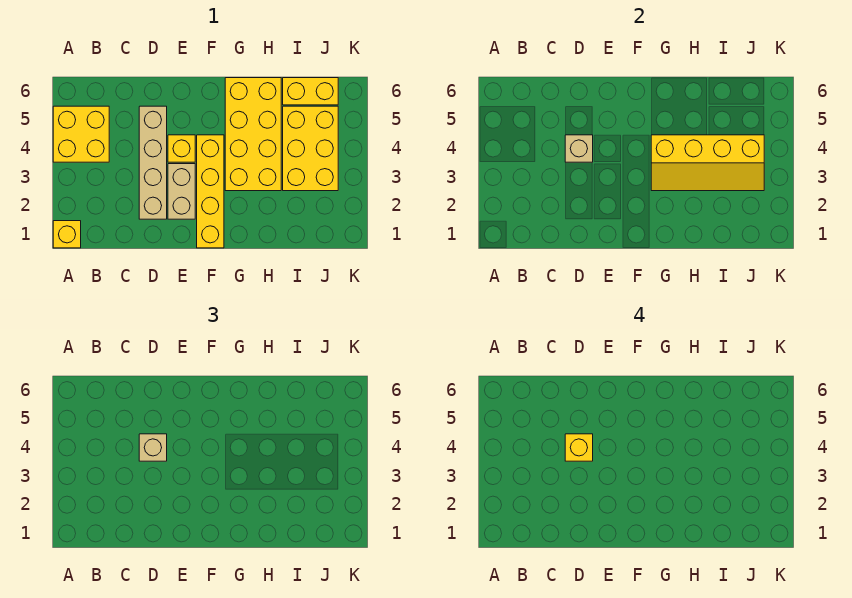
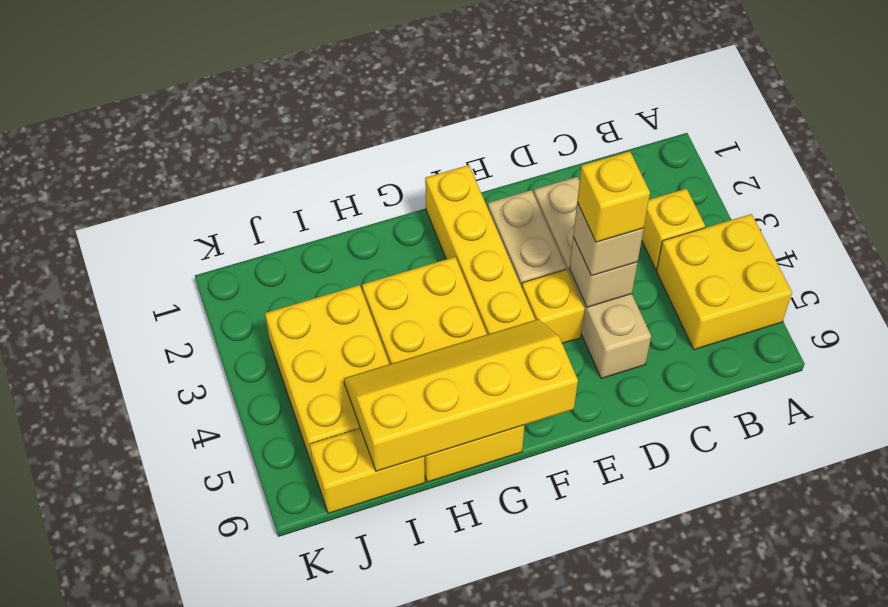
yellow brick A1 level 1 -> yellow brick B3 level 1
yellow slope G3:J4 level 2 top 4 -> yellow slope F5:I6 level 2 top 6

